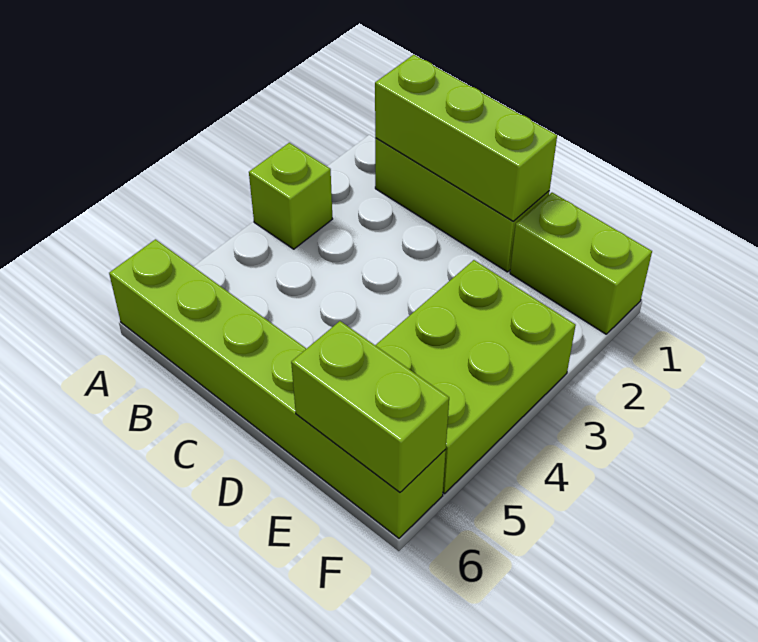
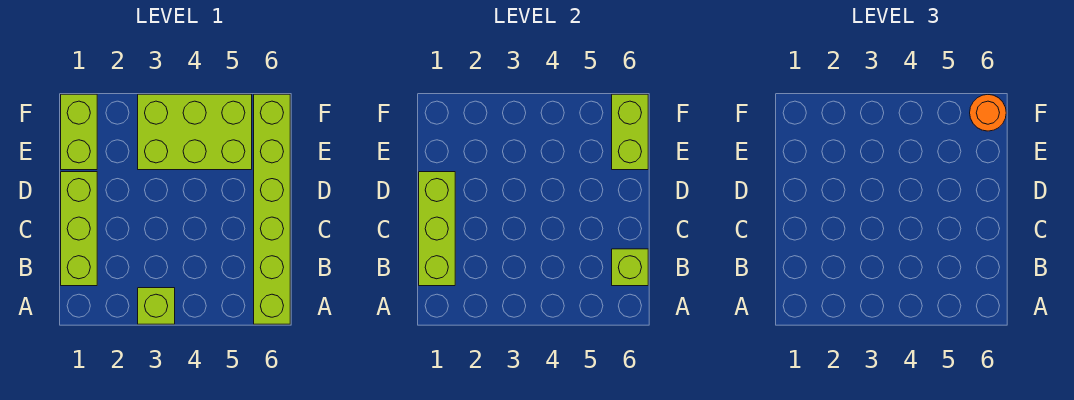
none -> lime brick B6 level 2
none -> orange round brick F6 level 3

